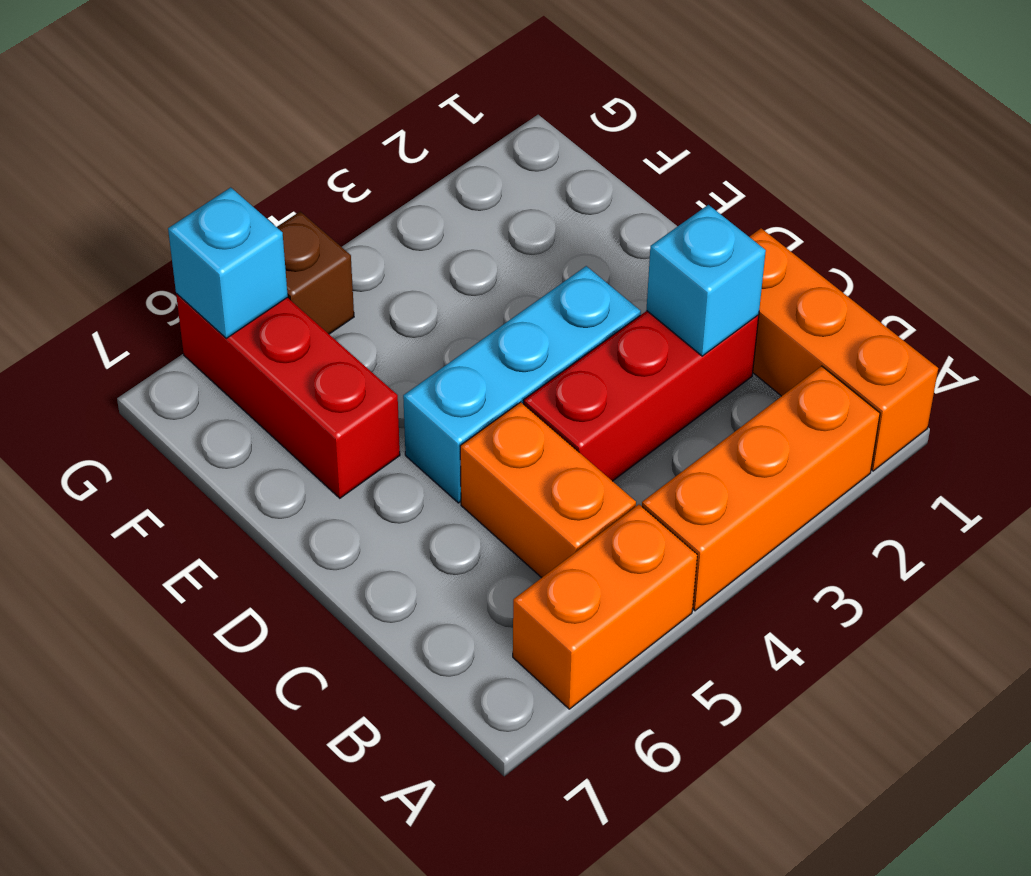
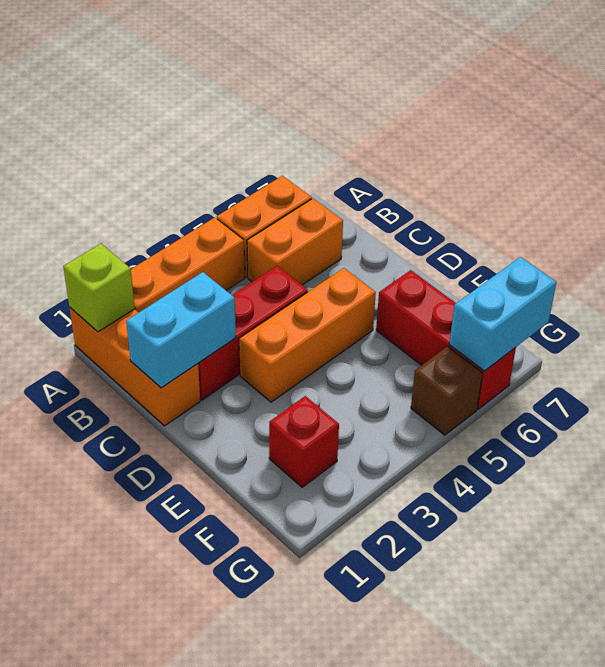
none -> lime brick A1 level 2
orange brick B5:C5 level 1 -> orange brick B5:B6 level 1
cyan brick C2 level 2 -> cyan brick C1:C2 level 2
cyan brick D3:D5 level 1 -> orange brick D3:D5 level 1
none -> red brick F2 level 1
cyan brick G6 level 2 -> cyan brick G6:G7 level 2

